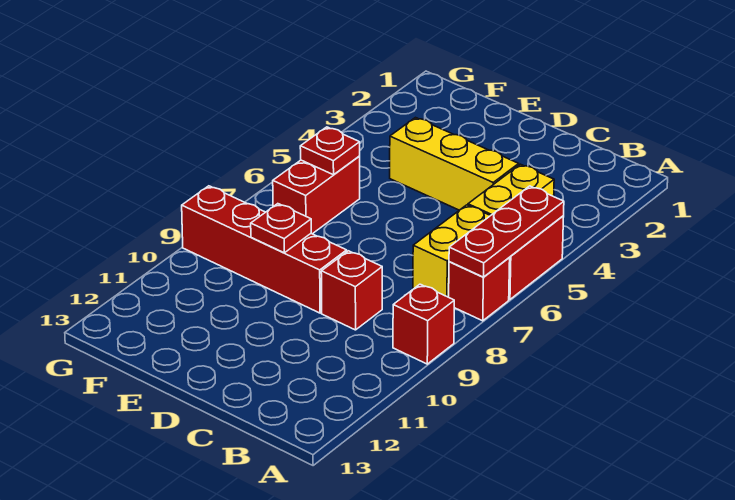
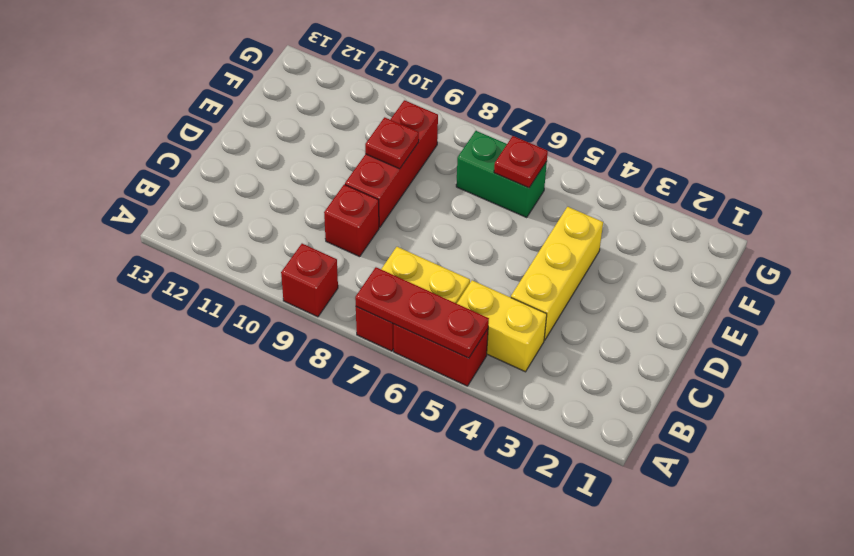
red brick D9:G9 level 1 -> red brick D9:F9 level 1
red brick F6:F7 level 1 -> green brick F6:F7 level 1

